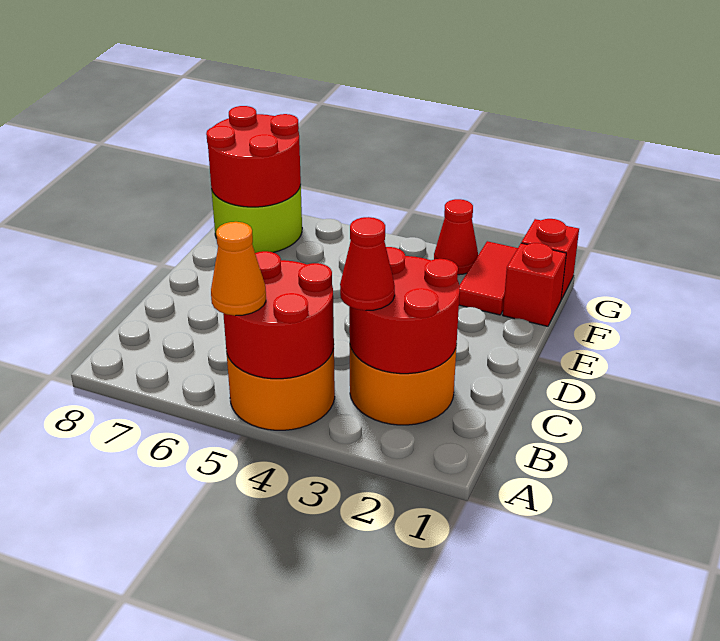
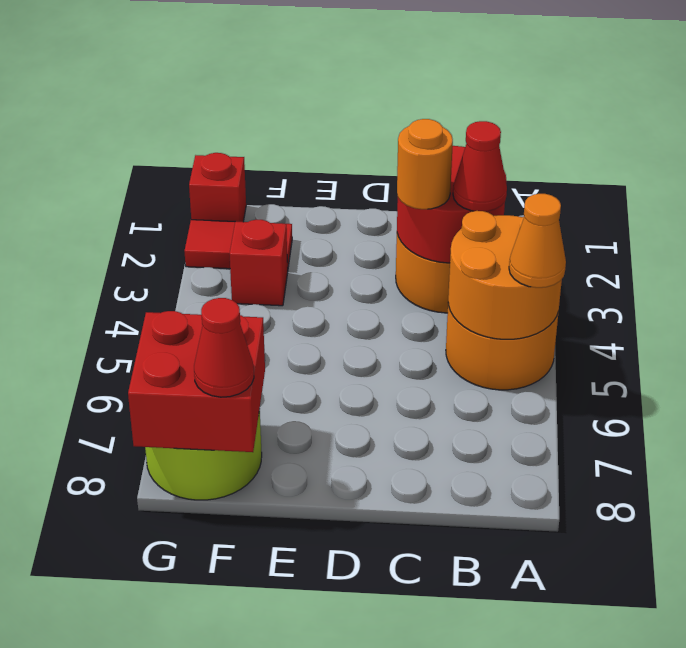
red round brick A4:B5 level 2 -> orange round brick A4:B5 level 2
none -> orange round brick C3 level 3
red brick F1 level 1 -> red brick F3 level 1
red round brick F7:G8 level 2 -> red brick F7:G8 level 2
red cone G3 level 1 -> red cone F8 level 3

